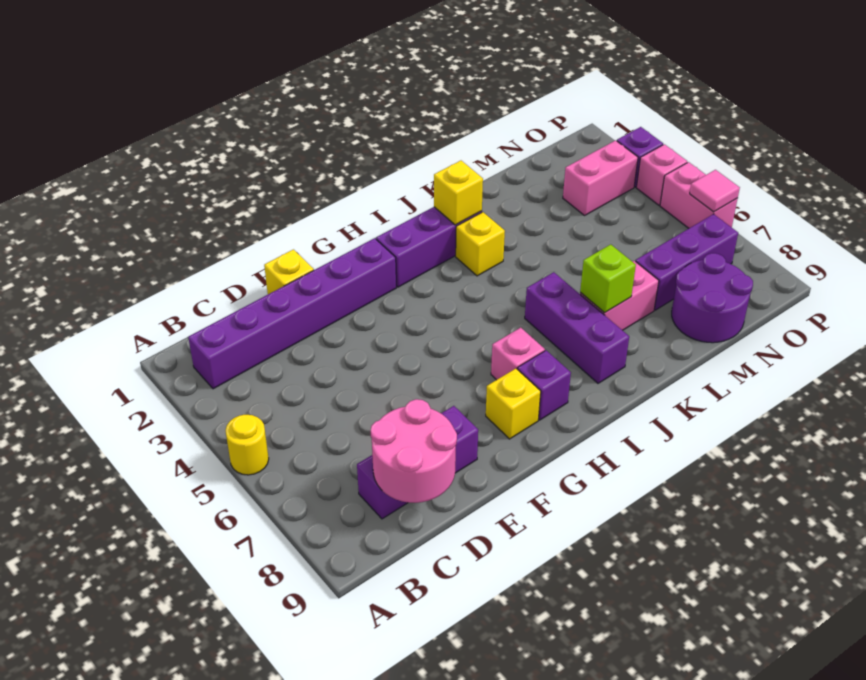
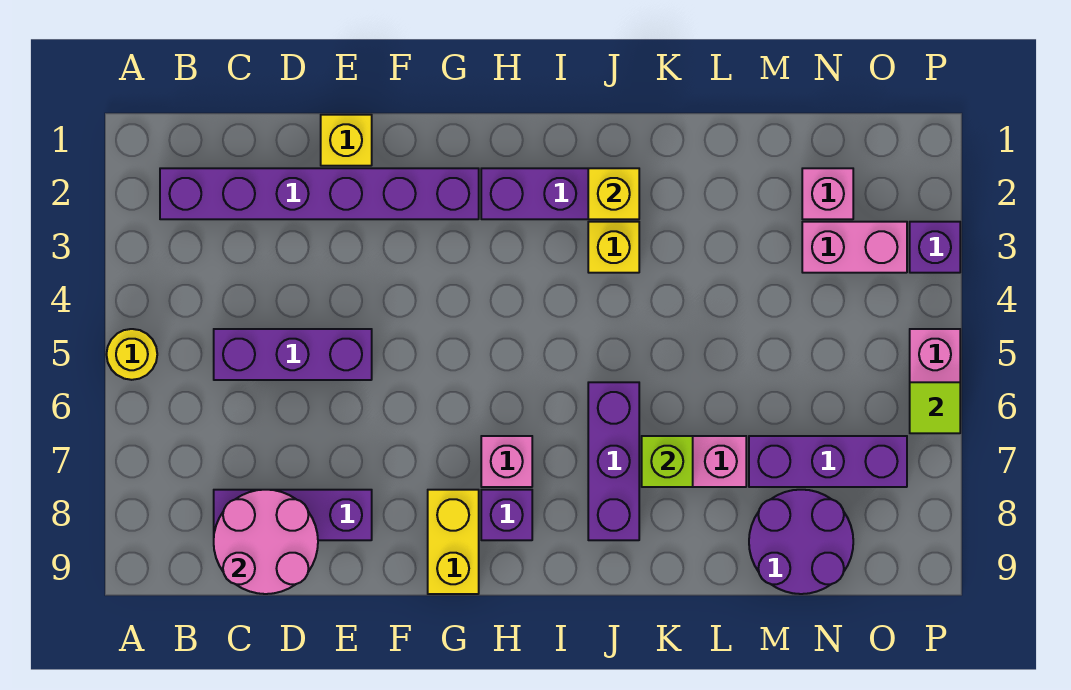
none -> purple brick C5:E5 level 1
yellow brick G8 level 1 -> yellow brick G8:G9 level 1
pink brick P4 level 1 -> pink brick N2 level 1
pink tile P6 level 2 -> lime tile P6 level 2

